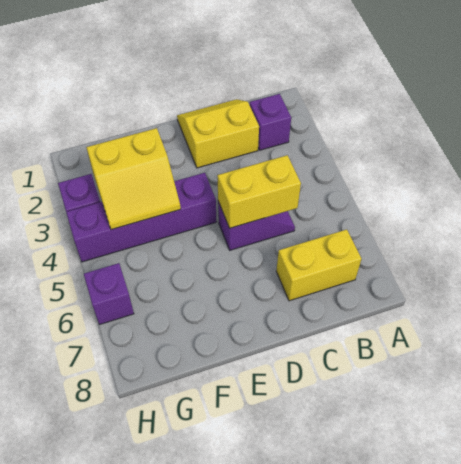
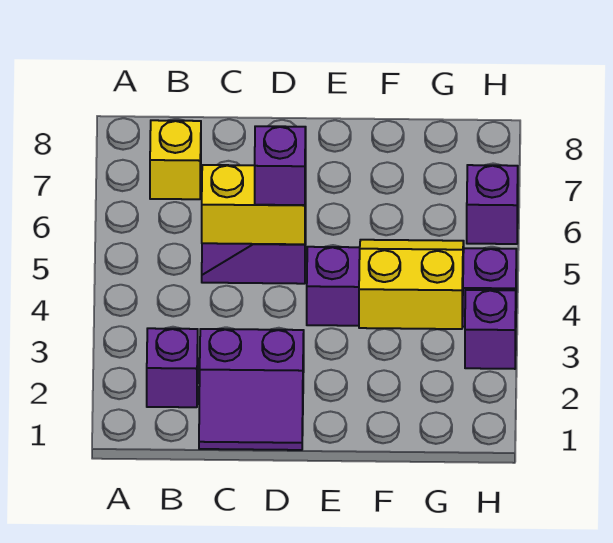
yellow brick B7:C7 level 1 -> yellow brick B7 level 1
yellow slope C1:D2 level 1 top 2 -> purple slope C1:D2 level 1 top 2
none -> purple brick D5 level 3

